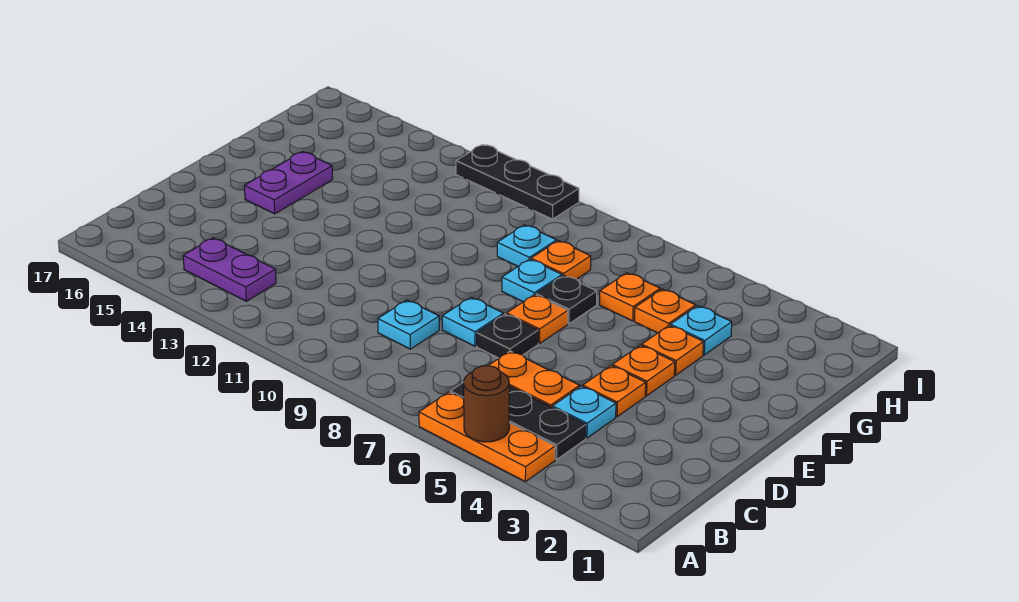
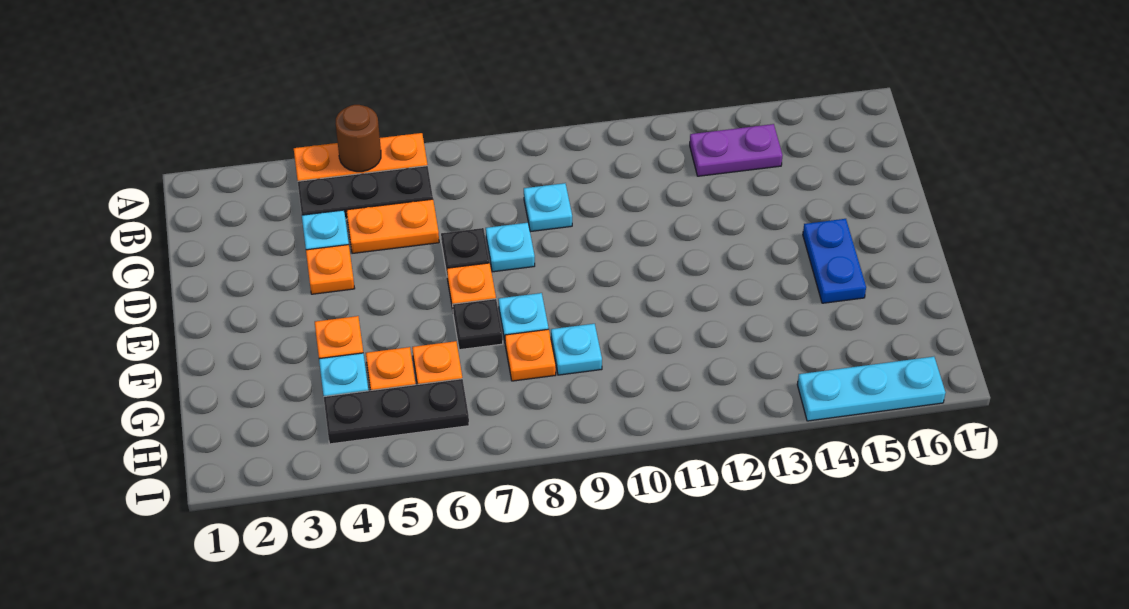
orange plate E4 level 1 -> none
purple plate E15:F15 level 1 -> blue plate E15:F15 level 1
black plate I10:I12 level 1 -> black plate H4:H6 level 1
none -> cyan plate I14:I16 level 1

